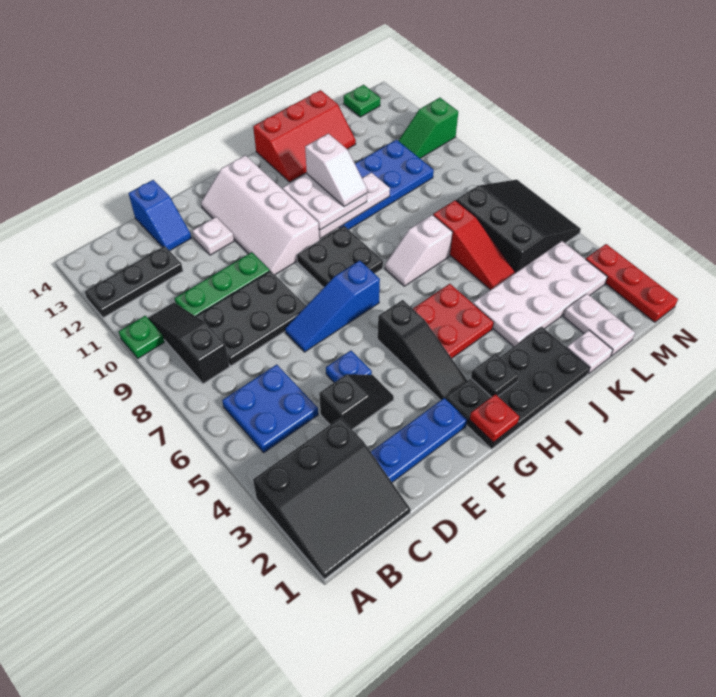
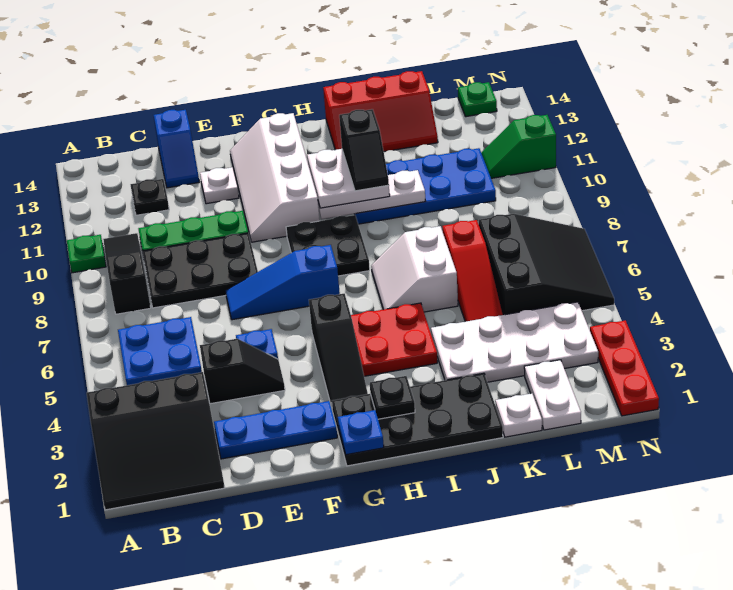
black plate A12:C12 level 1 -> black plate C12 level 1
red plate G1 level 2 -> blue plate G1 level 2
white slope I7:J7 level 1 top J -> white slope I6:J7 level 1 top J
white slope I10:I11 level 4 top 11 -> black slope I10:I11 level 4 top 11

